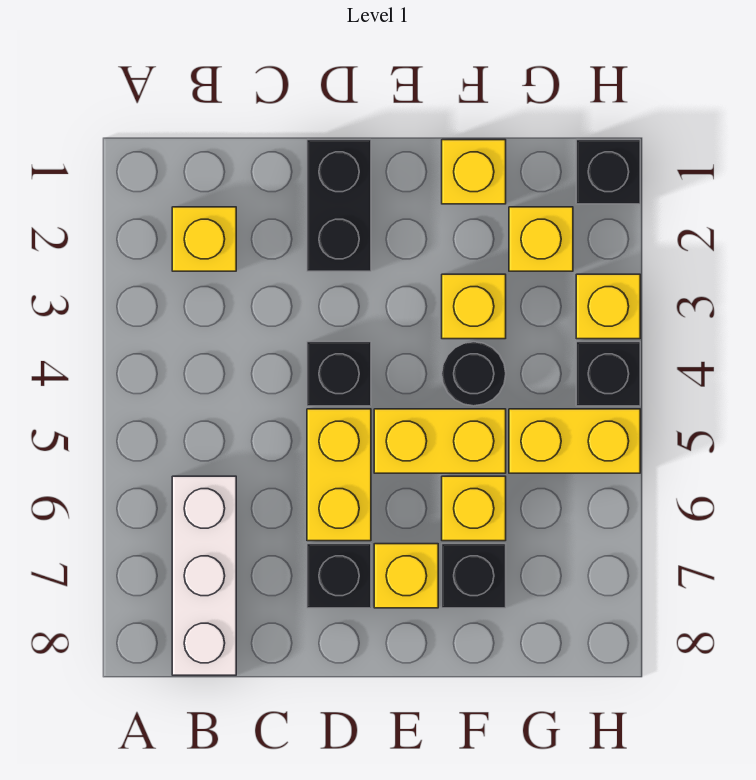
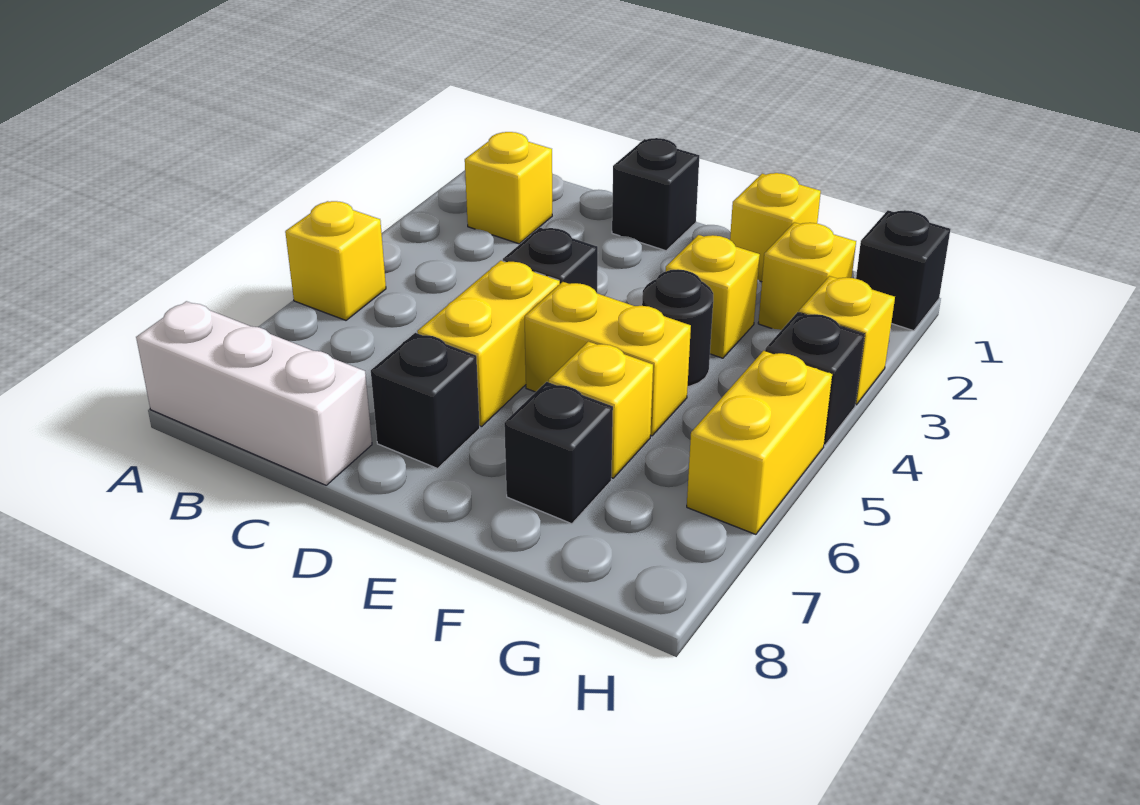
white brick B6:B8 level 1 -> white brick A8:C8 level 1
black brick D1:D2 level 1 -> black brick D1 level 1
yellow brick E7 level 1 -> yellow brick A5 level 1
yellow brick G5:H5 level 1 -> yellow brick H5:H6 level 1

